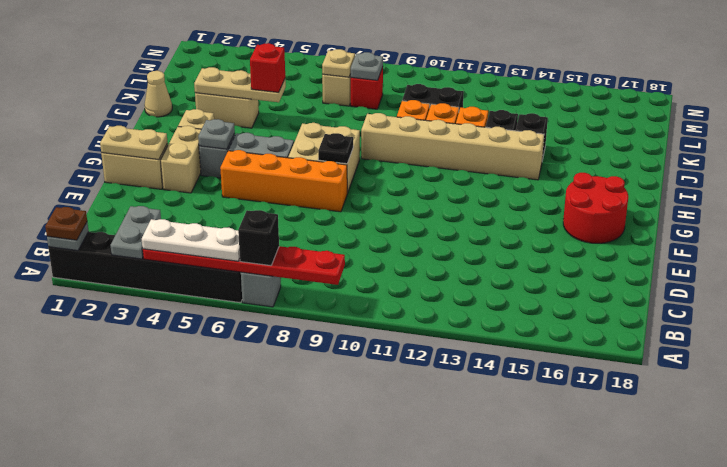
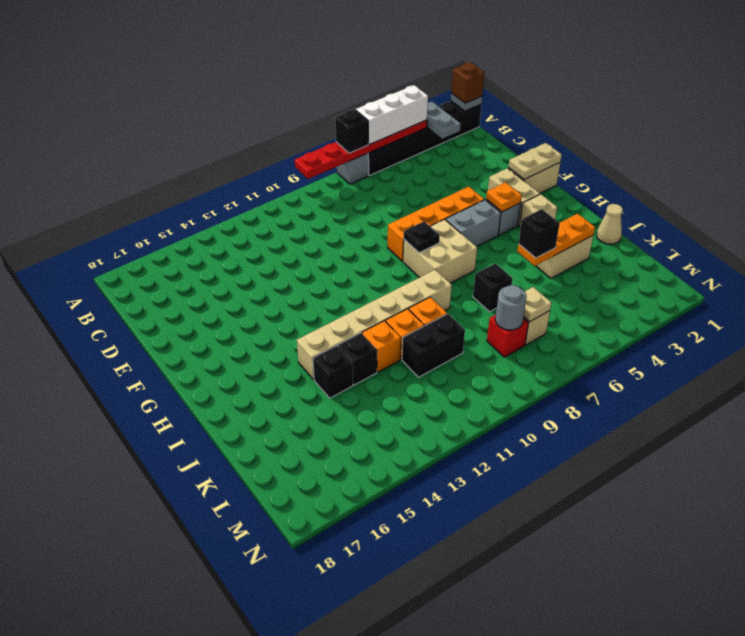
brown plate A1 level 3 -> brown brick A1 level 3
white plate A4:A6 level 3 -> white brick A4:A6 level 3
red round brick F16:G17 level 1 -> none
grey plate G4 level 2 -> orange plate G4 level 2
tan plate J3:J5 level 2 -> orange plate J3:J5 level 2
red brick J5 level 3 -> black brick J5 level 3
none -> black brick J7 level 1
grey plate L8 level 2 -> grey round brick L8 level 2

